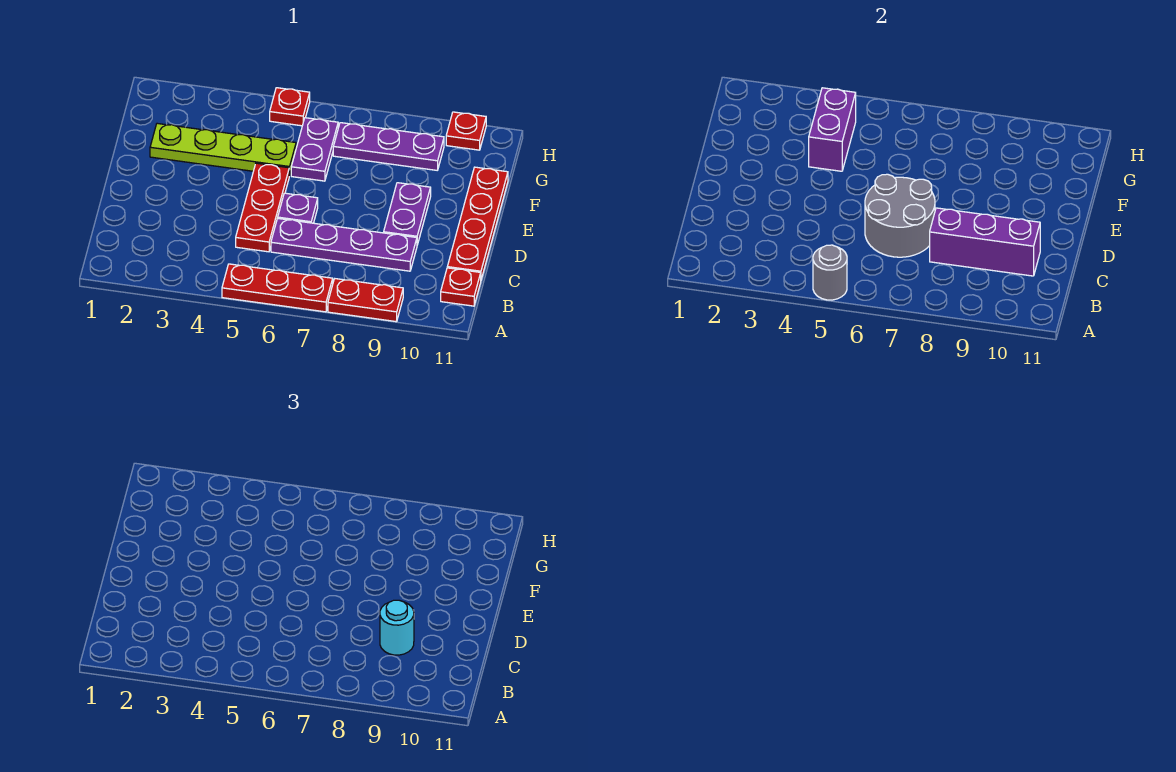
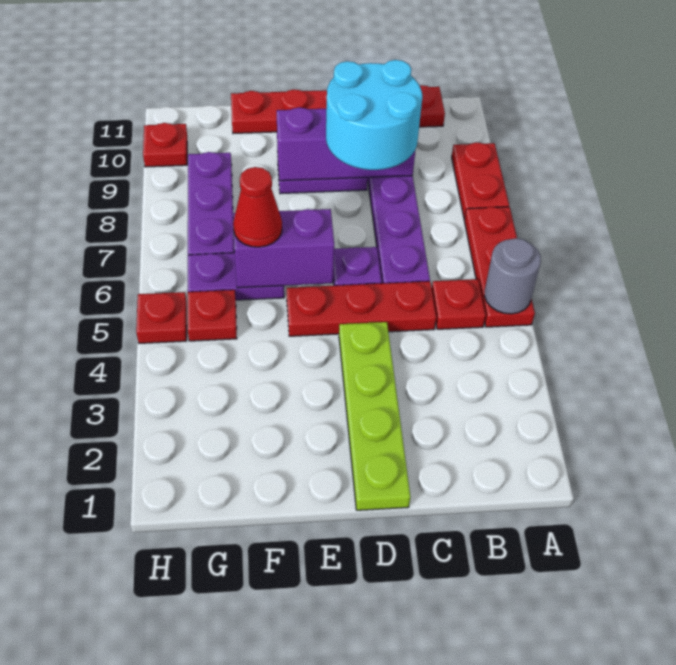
none -> red plate B5 level 1
grey round brick C6:D7 level 2 -> none
purple brick C8:C10 level 2 -> purple brick C9:E9 level 2
cyan round brick C9 level 3 -> cyan round brick C8:D9 level 3
lime plate F2:F5 level 1 -> lime plate D1:D4 level 1
purple brick F4:G4 level 2 -> purple brick E6:F6 level 2
none -> red cone F6 level 3
none -> red plate G5 level 1

